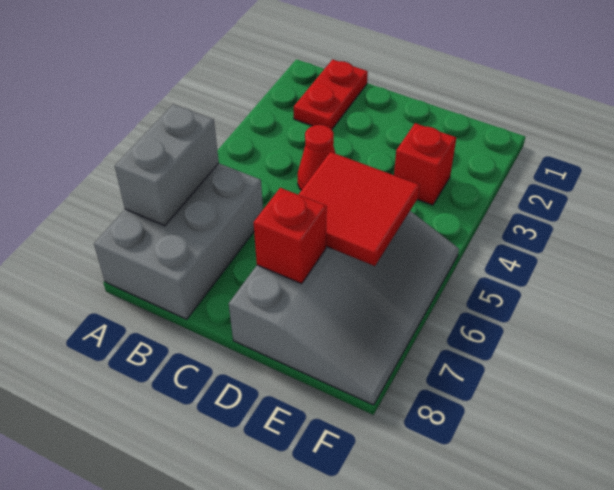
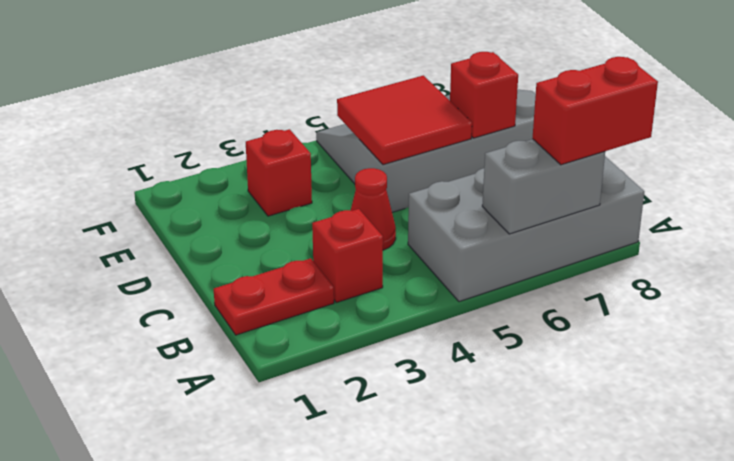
grey brick A6:B8 level 1 -> grey brick A5:B8 level 1
none -> red brick A7:A8 level 3
none -> red brick B3 level 1

